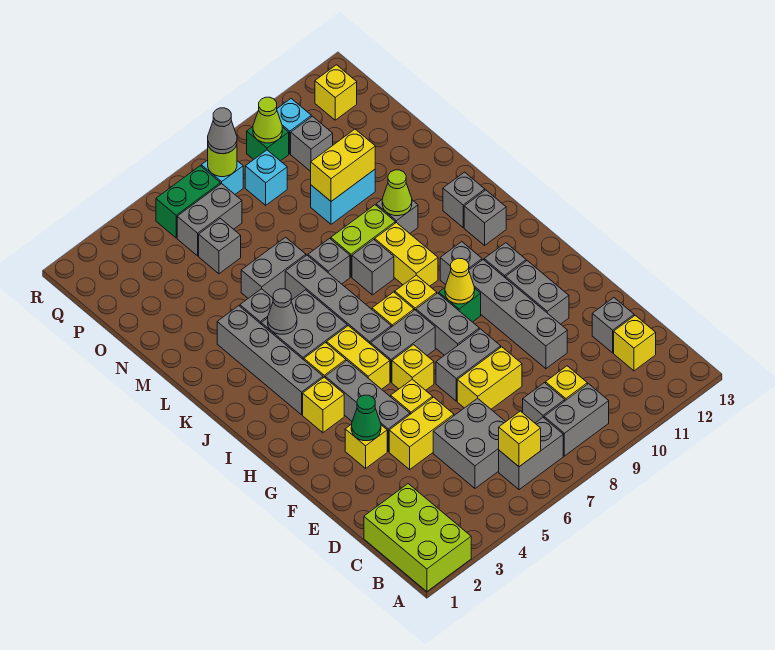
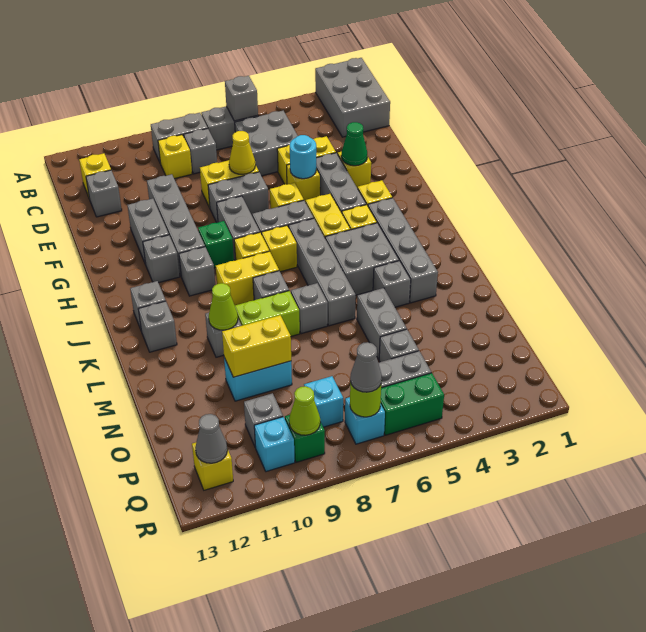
lime brick A1:C2 level 1 -> grey brick A1:C2 level 1
yellow brick B6 level 2 -> grey brick B6 level 2
none -> cyan round brick F5 level 2
yellow cone H9 level 2 -> yellow cone E7 level 2
yellow brick J9:K9 level 1 -> yellow brick J8:J9 level 1
grey cone K4 level 2 -> grey cone Q12 level 2
grey brick M5:M6 level 1 -> grey brick M5:N5 level 1

